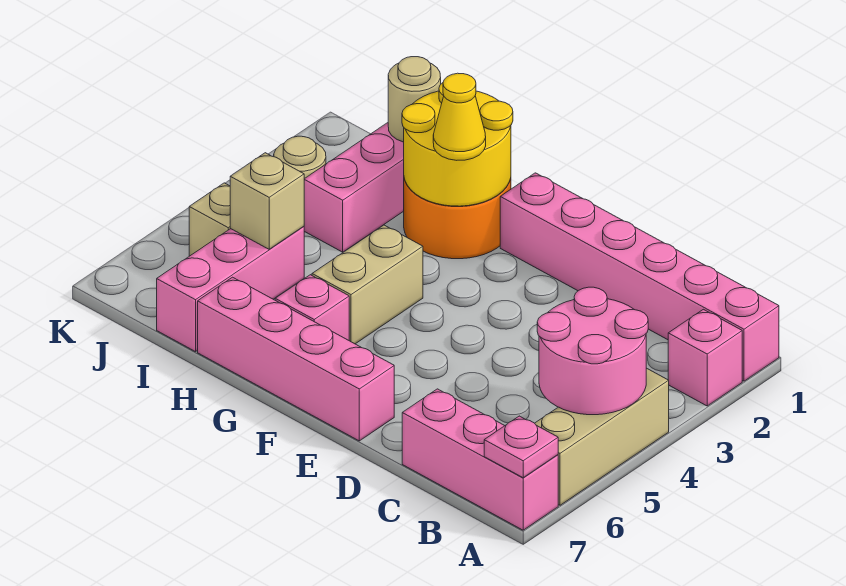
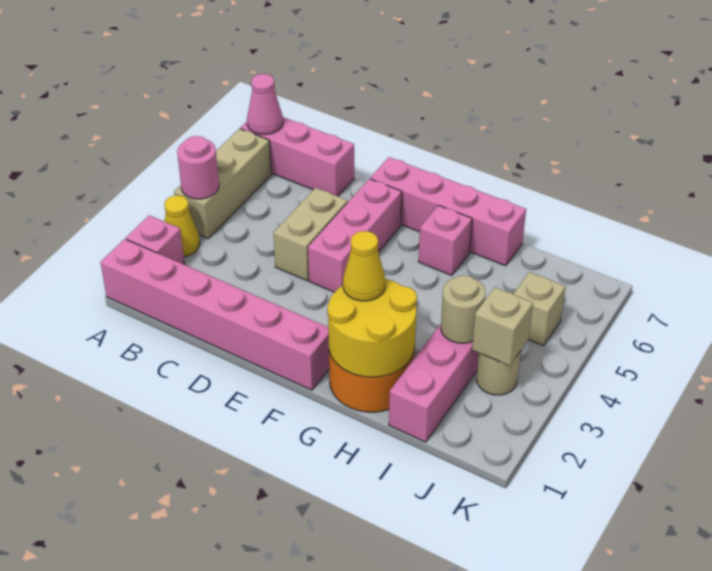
none -> yellow cone A3 level 1
pink round brick A4:B5 level 2 -> pink round brick A4 level 2
pink plate A7 level 2 -> pink cone A7 level 2
tan brick G4:G5 level 1 -> tan brick D4:D5 level 1
tan round brick I1 level 2 -> tan round brick I3 level 2
pink brick I5:I7 level 1 -> pink brick E4:E6 level 1
tan brick I5 level 2 -> tan brick J3 level 2

